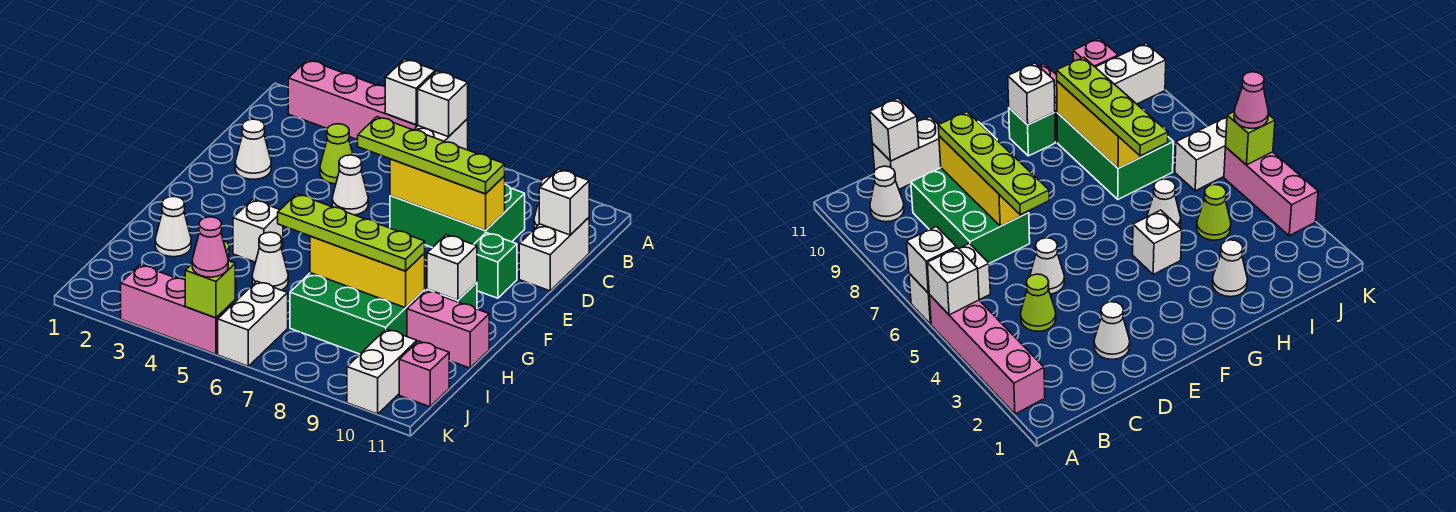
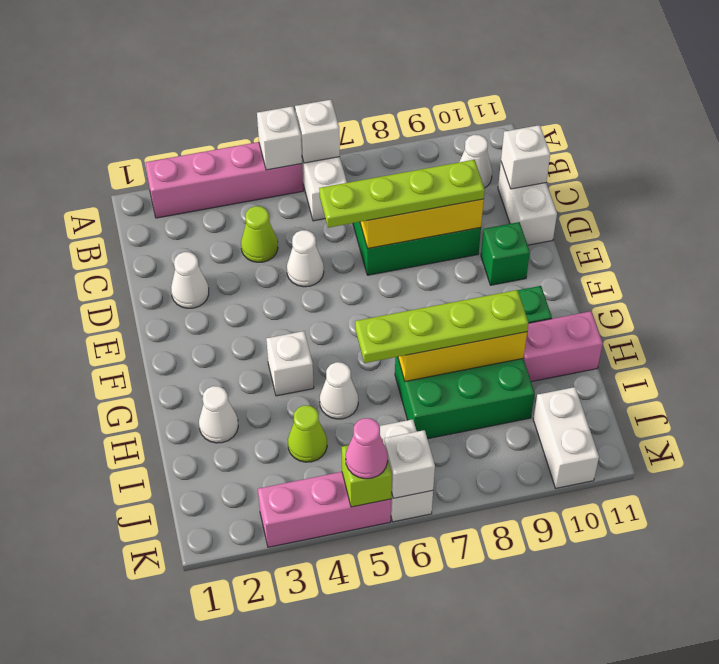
white brick G10 level 2 -> white brick K6 level 2
pink brick J11 level 1 -> none

